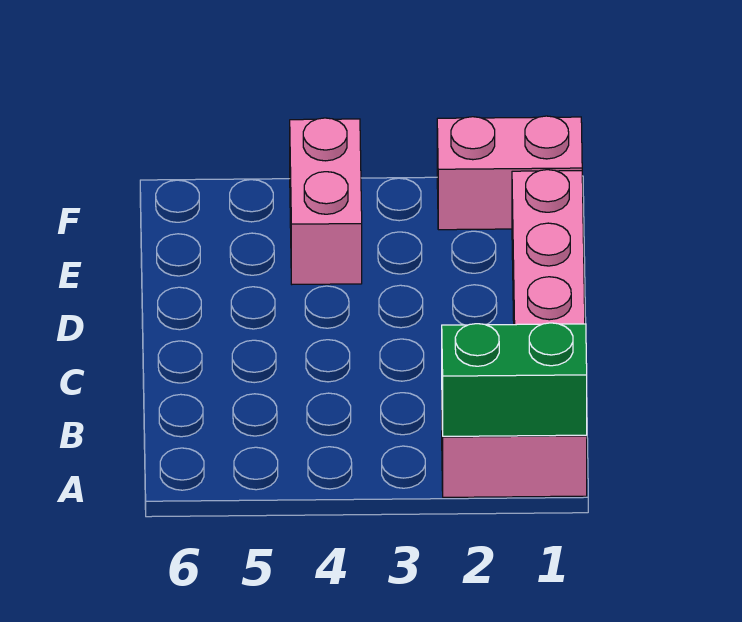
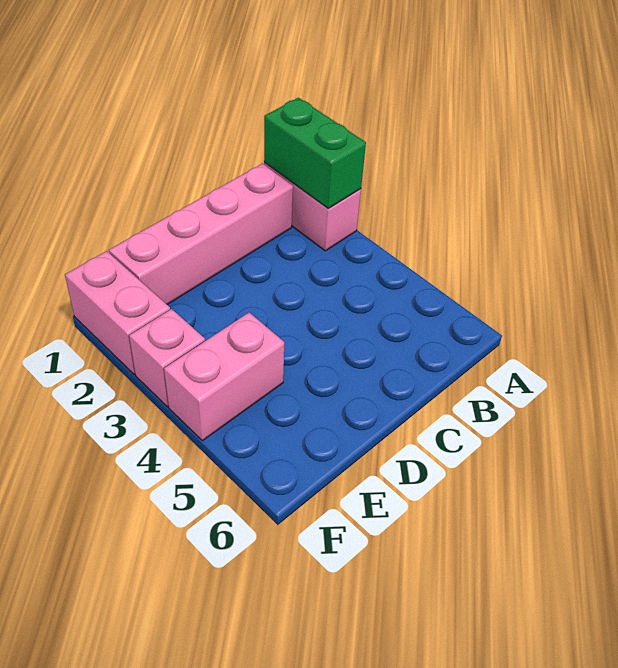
none -> pink brick F3 level 1

